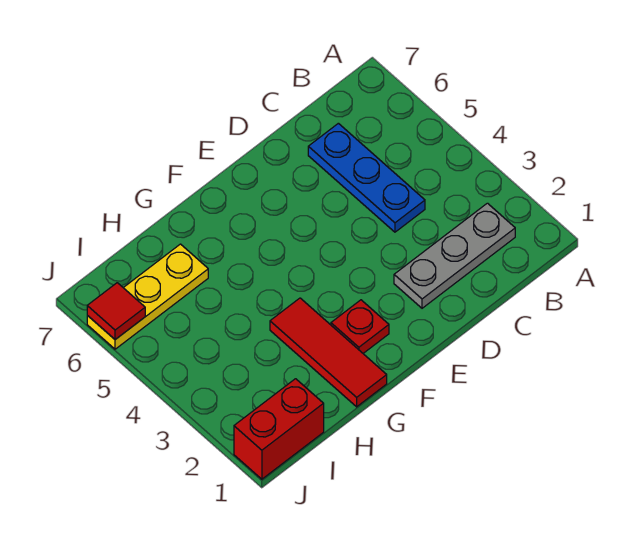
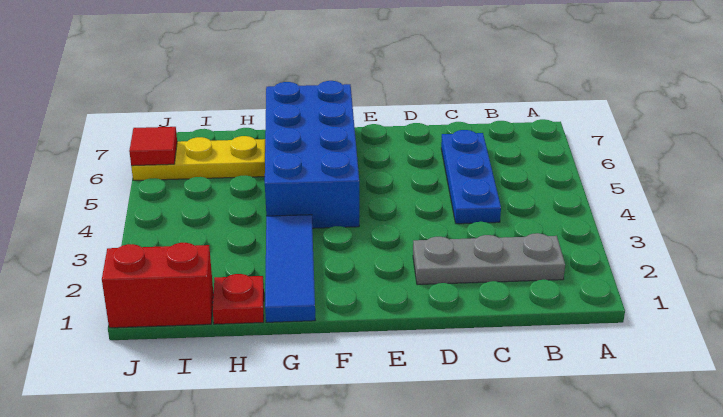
red plate F2 level 1 -> red plate H1 level 1
none -> blue brick F4:G7 level 1
red tile G1:G3 level 1 -> blue tile G1:G3 level 1

